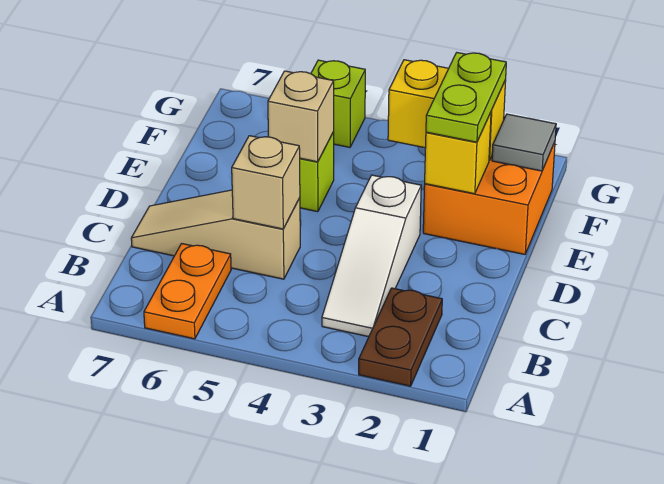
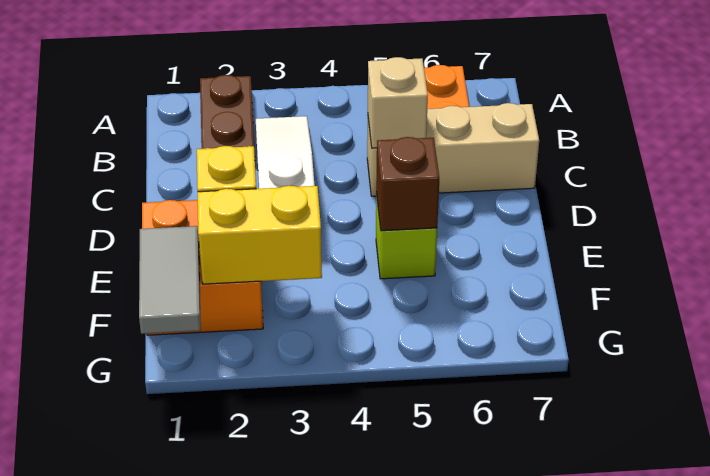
tan slope C5:C7 level 1 top 5 -> tan brick C5:C7 level 1
lime plate E2:F2 level 3 -> none
tan brick E5 level 2 -> brown brick E5 level 2
grey tile F1 level 2 -> grey tile F1:G1 level 2
lime brick G5 level 1 -> none

